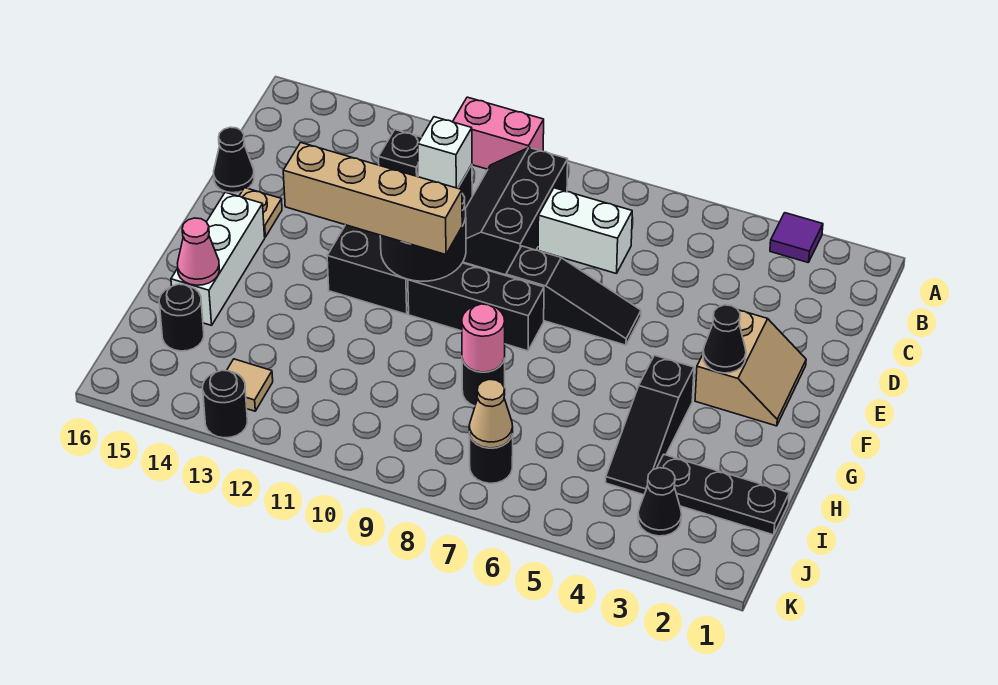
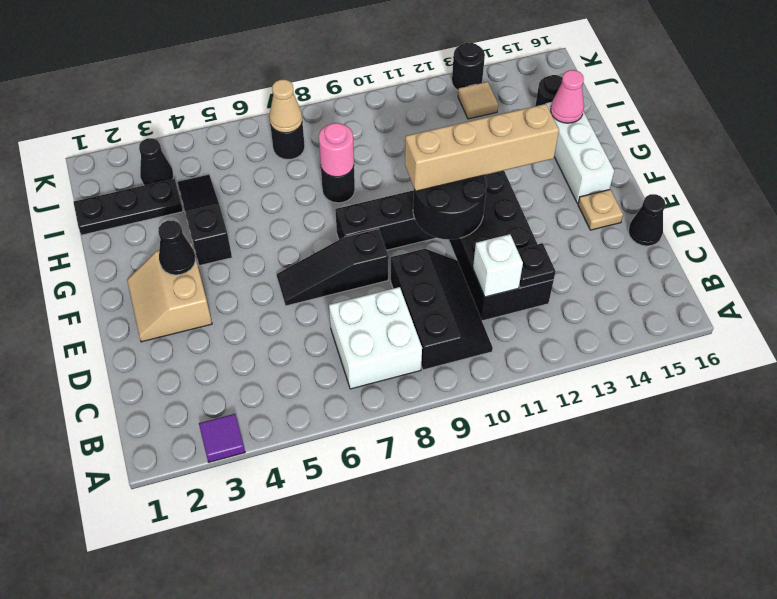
pink brick A10:A11 level 1 -> none
white brick C7:C8 level 1 -> white brick B7:C8 level 1

